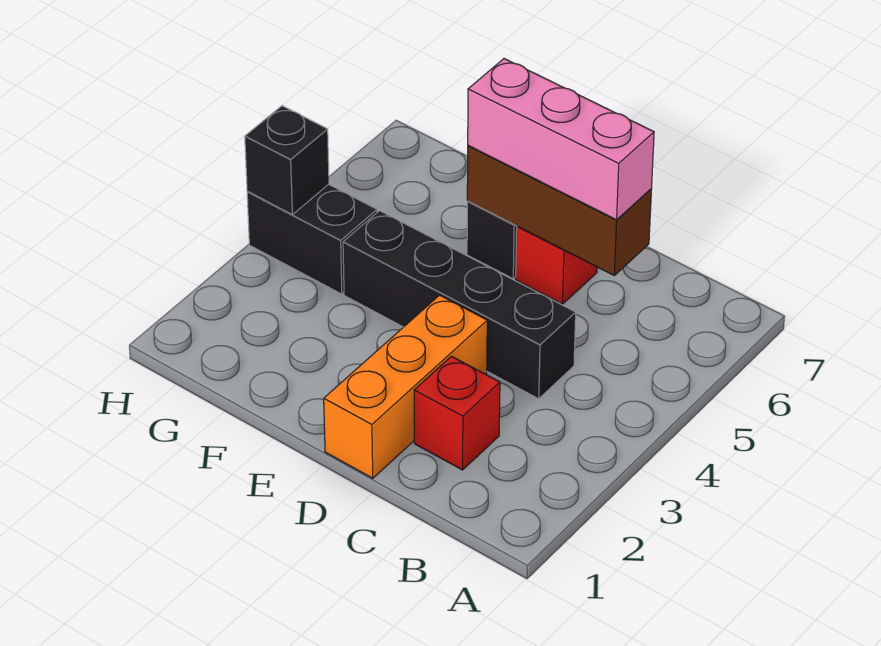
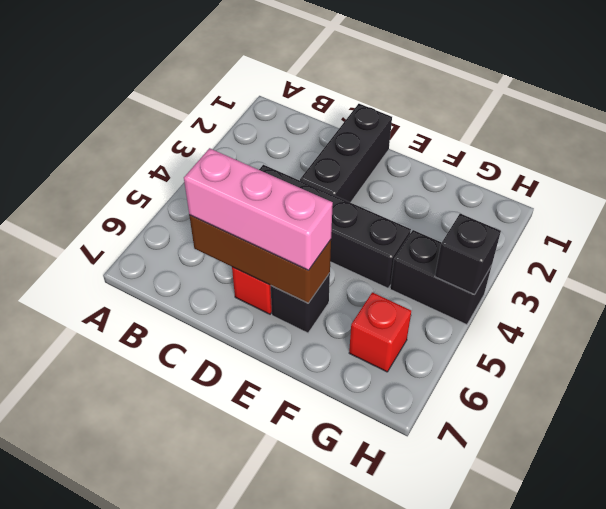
red brick C2 level 1 -> red brick G6 level 1
orange brick D1:D3 level 1 -> black brick D1:D3 level 1

